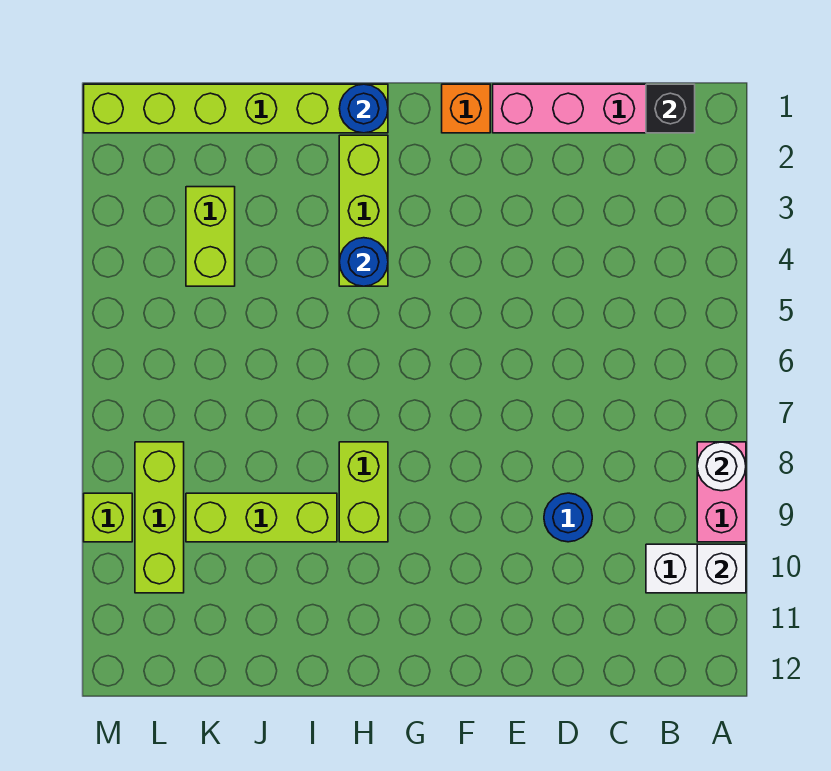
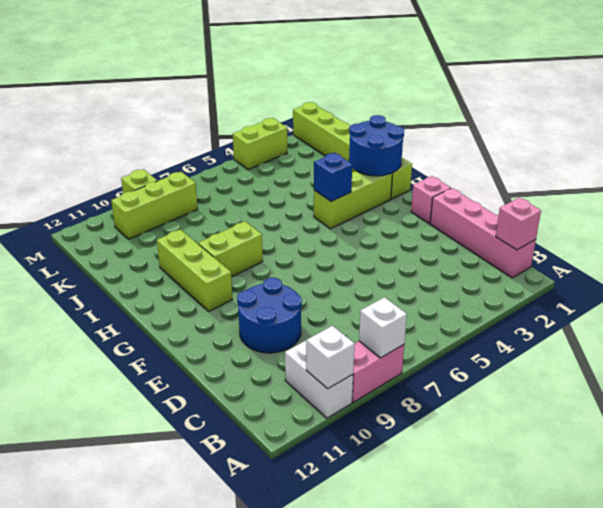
white round brick A8 level 2 -> white brick A8 level 2
black brick B1 level 2 -> pink brick B1 level 2
blue round brick D9 level 1 -> blue round brick D9:E10 level 1
orange brick F1 level 1 -> pink brick F1 level 1
blue round brick H1 level 2 -> blue round brick H1:I2 level 2
blue round brick H4 level 2 -> blue brick H4 level 2
lime brick I9:K9 level 1 -> lime brick G10:I10 level 1
lime brick K3:K4 level 1 -> lime brick M3:M4 level 1

